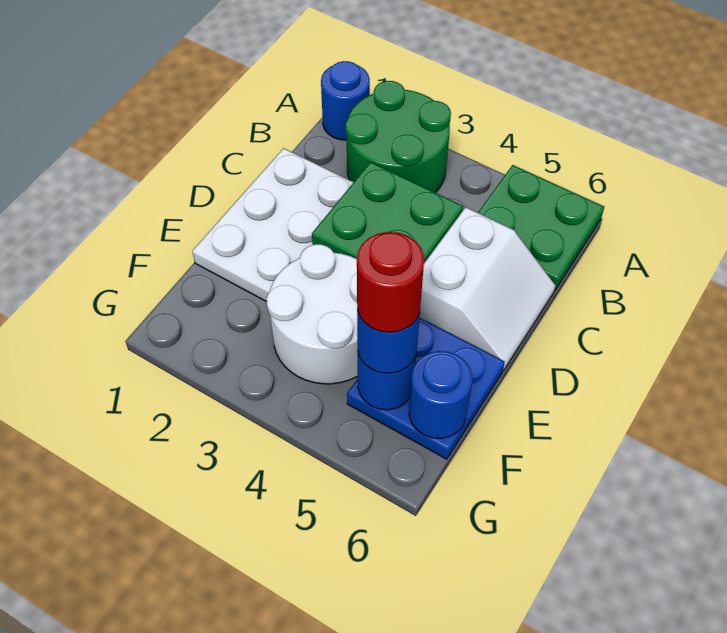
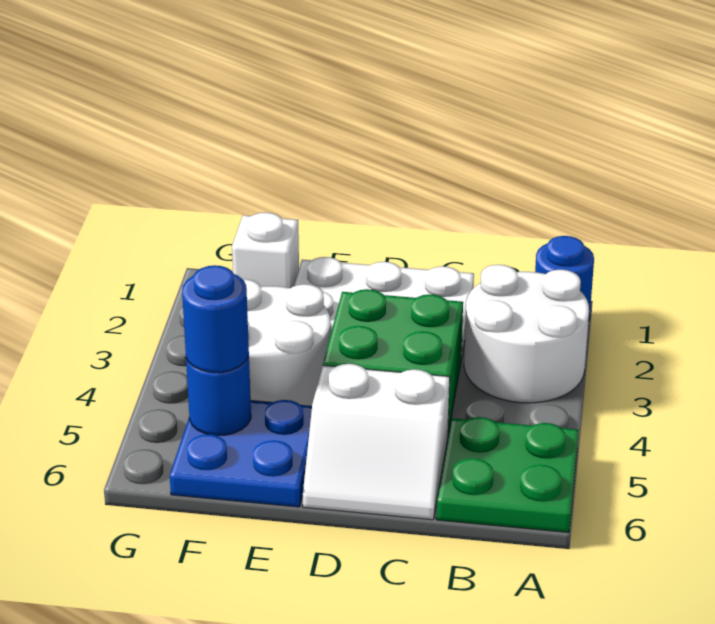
green round brick A2:B3 level 1 -> white round brick A2:B3 level 1
none -> white brick F1 level 1
red round brick F5 level 4 -> none
blue round brick F6 level 2 -> none

